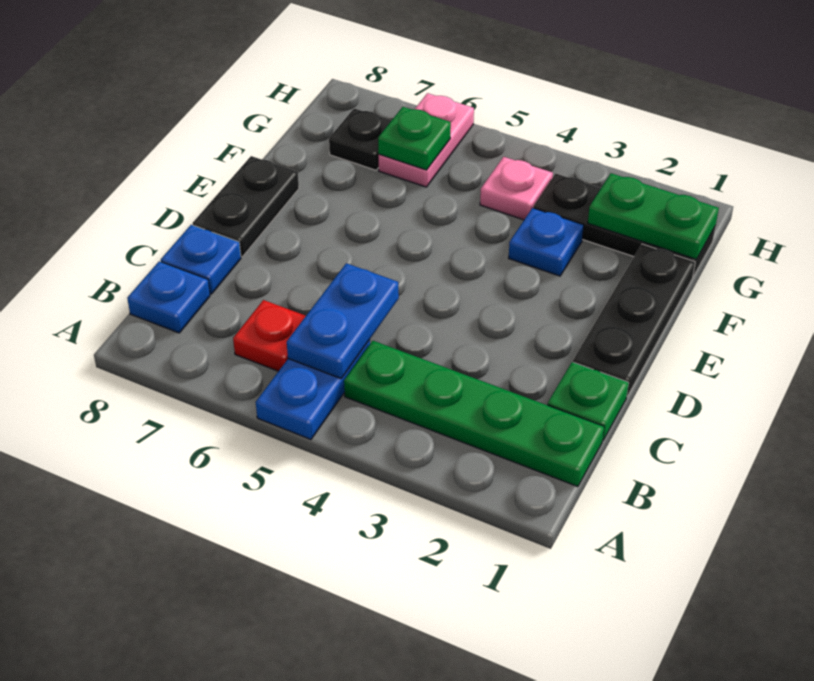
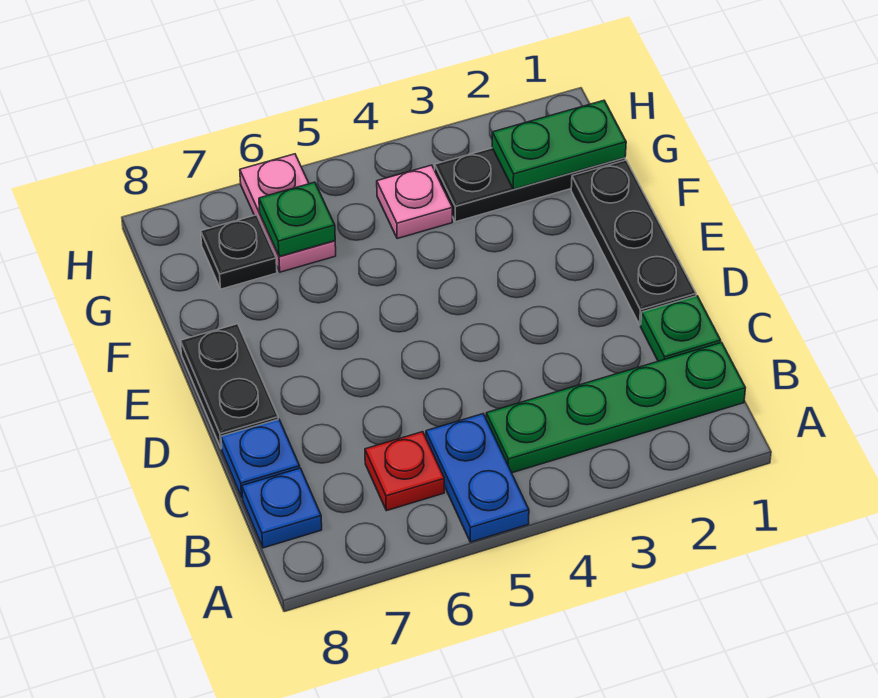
blue plate B5:C5 level 2 -> none
blue plate F3 level 1 -> none

